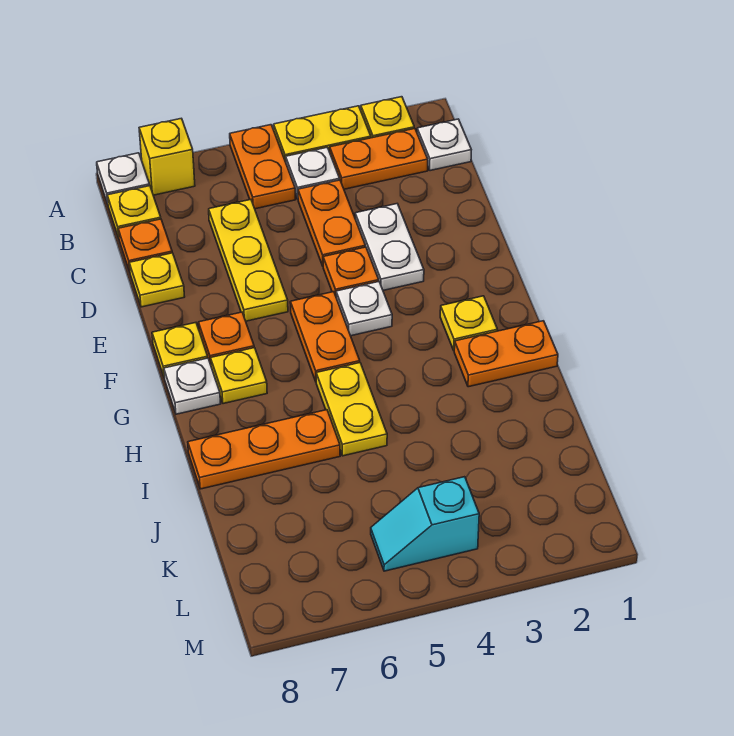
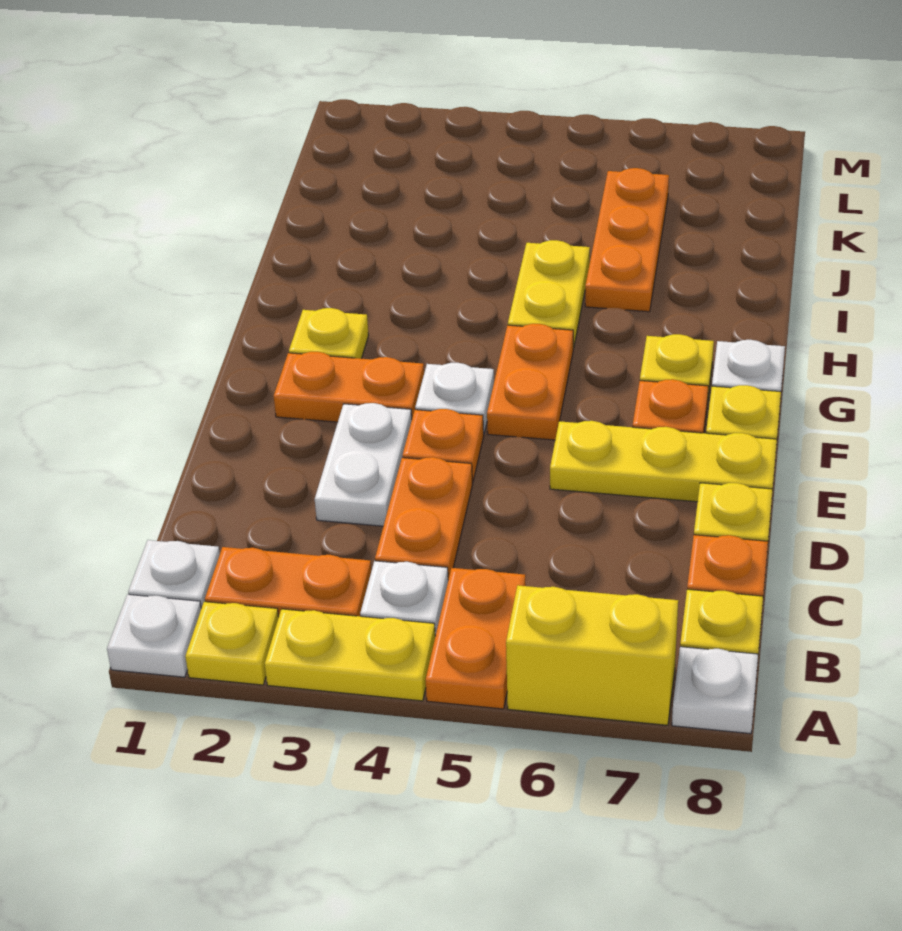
none -> white plate A1 level 1
yellow brick A7 level 1 -> yellow brick A6:A7 level 1
yellow plate C6:E6 level 1 -> yellow plate E6:E8 level 1
orange plate H1:H2 level 1 -> orange plate F2:F3 level 1
orange plate I6:I8 level 1 -> orange plate I6:K6 level 1
cyan slope L4:L5 level 1 top 4 -> none

